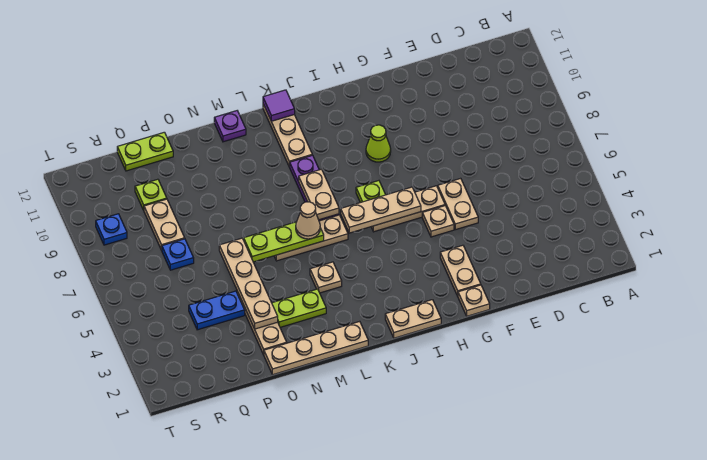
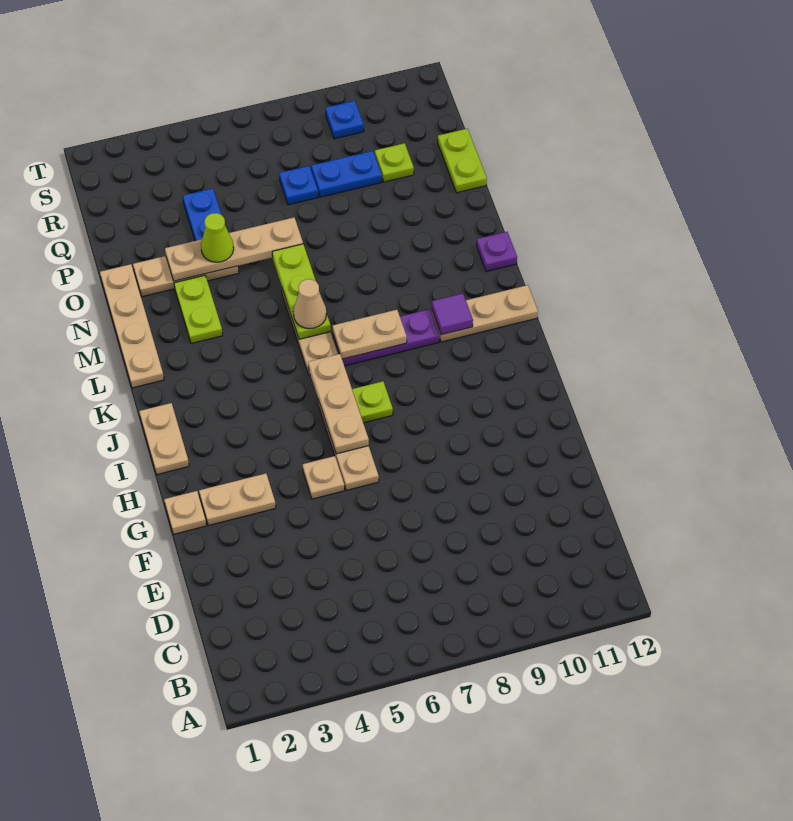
tan plate F5:F6 level 1 -> none
lime cone H9 level 1 -> lime cone O4 level 3
purple tile K12 level 2 -> purple tile K10 level 2
tan plate L4 level 1 -> none
tan plate Q8:Q9 level 1 -> blue plate Q8:Q9 level 1

